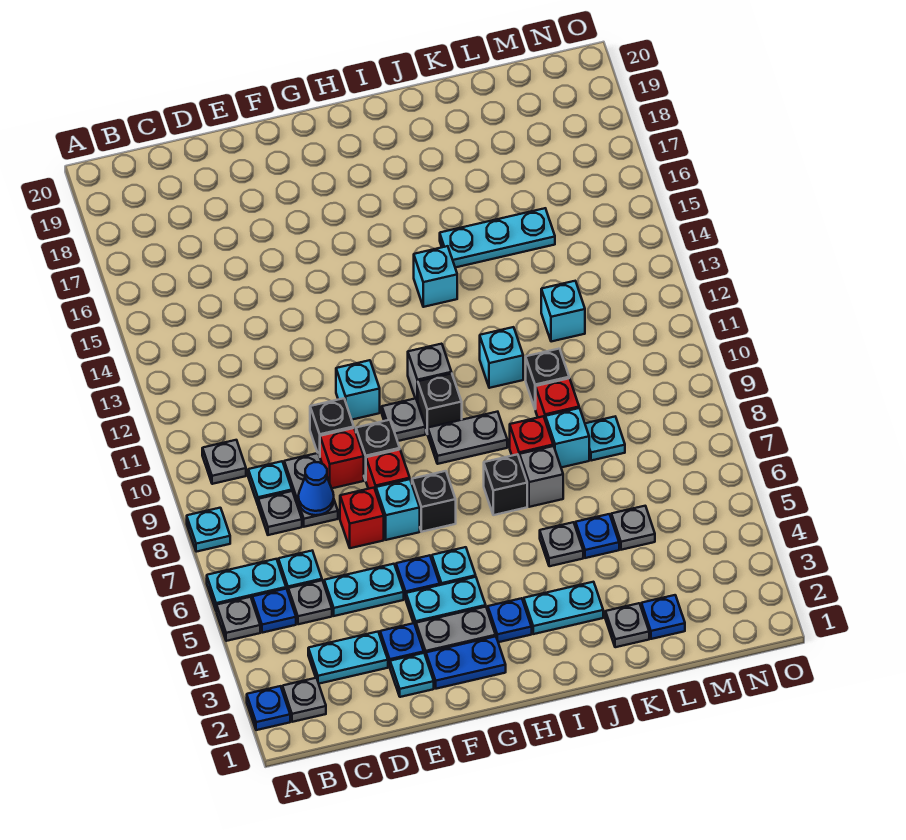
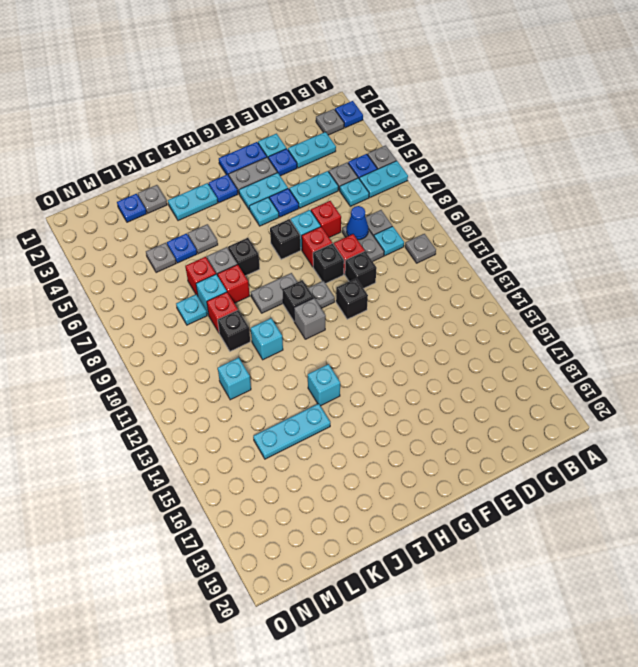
cyan plate A8 level 1 -> none
cyan brick F11 level 1 -> black brick F11 level 1
none -> red brick K7 level 1

